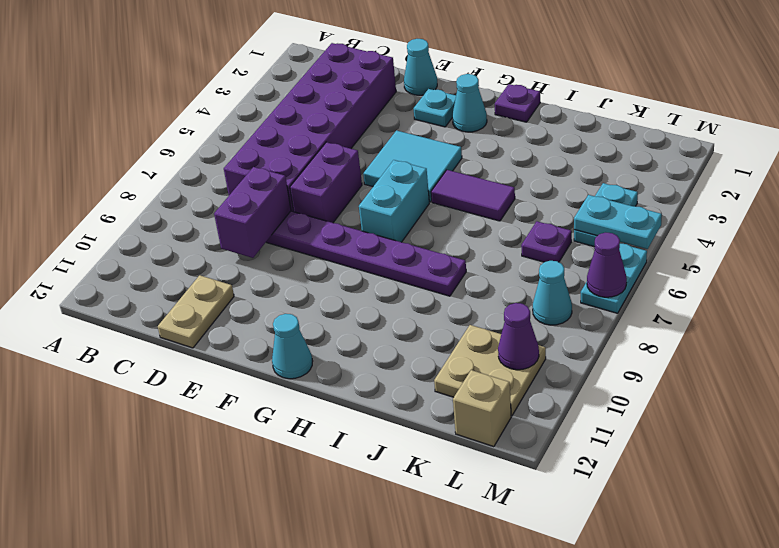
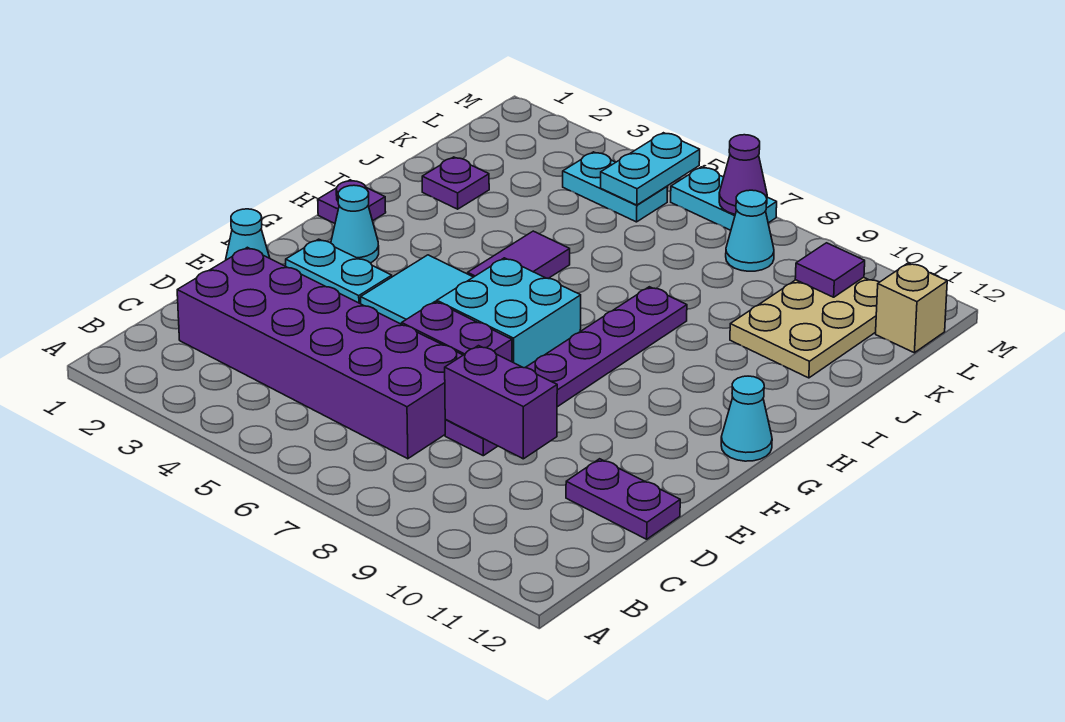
tan plate D11:D12 level 1 -> purple plate D11:D12 level 1
cyan plate F2 level 1 -> cyan plate F2:F3 level 1
cyan brick G6:G7 level 1 -> cyan brick F6:G7 level 1
purple plate K6 level 1 -> purple plate J2 level 1
tan plate K10:L11 level 1 -> tan plate J10:L11 level 1
purple cone L10 level 2 -> purple tile L10 level 2

